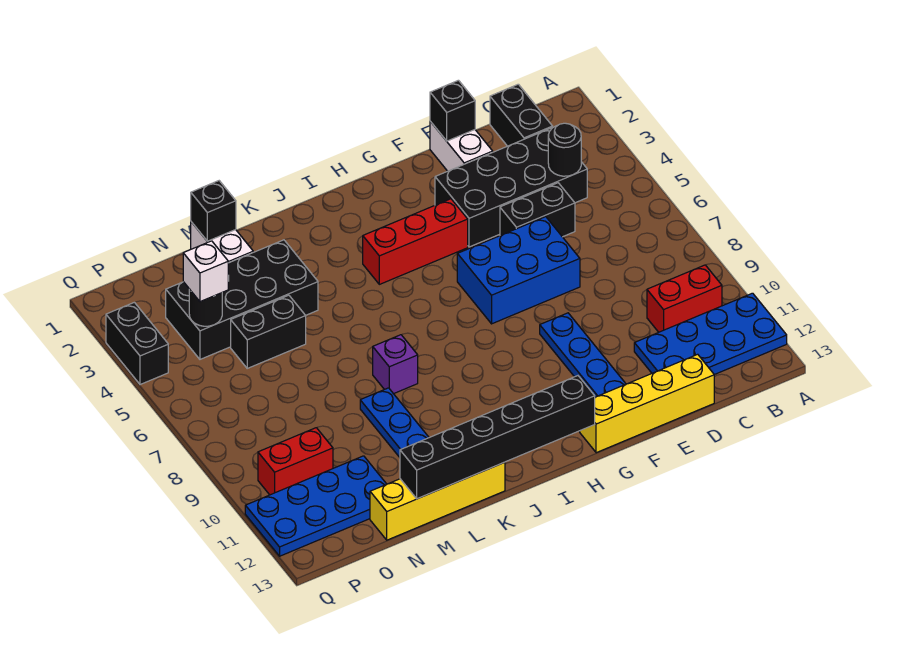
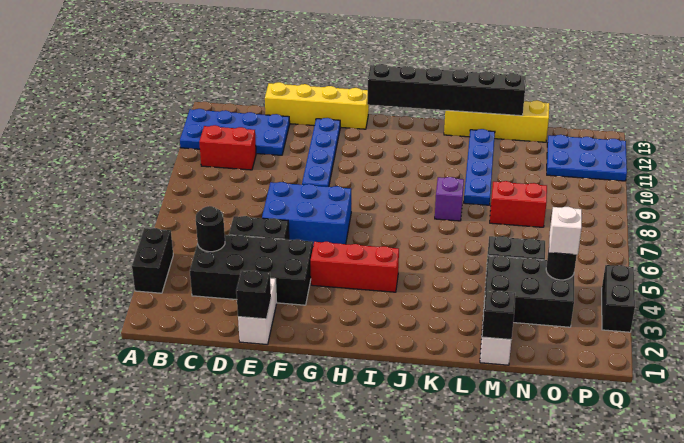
black brick C1:C2 level 1 -> black brick A3:A4 level 1
black brick L3:O4 level 1 -> black brick M3:O4 level 1
blue plate N11:Q12 level 1 -> blue plate O11:Q12 level 1
red brick O10:P10 level 1 -> red brick M8:N8 level 1

